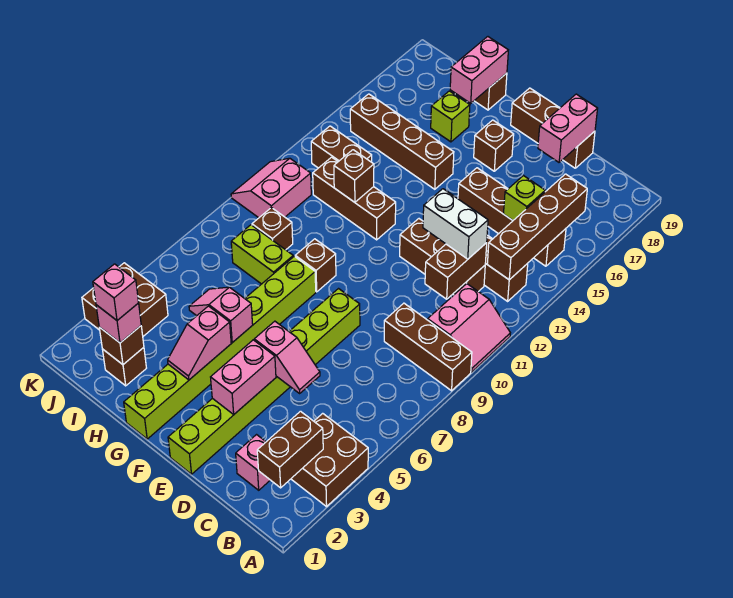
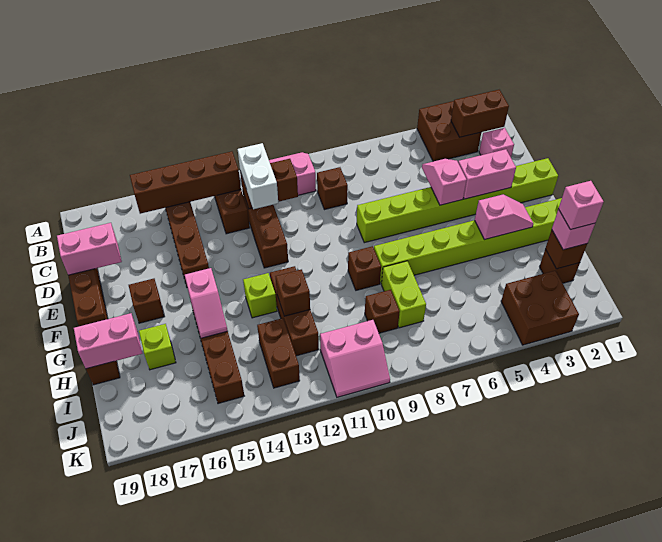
brown brick A9:C9 level 1 -> brown brick C9 level 1
lime brick C15 level 2 -> lime brick G13 level 1
pink slope G5:H5 level 2 top G -> pink slope G15:H15 level 2 top G

